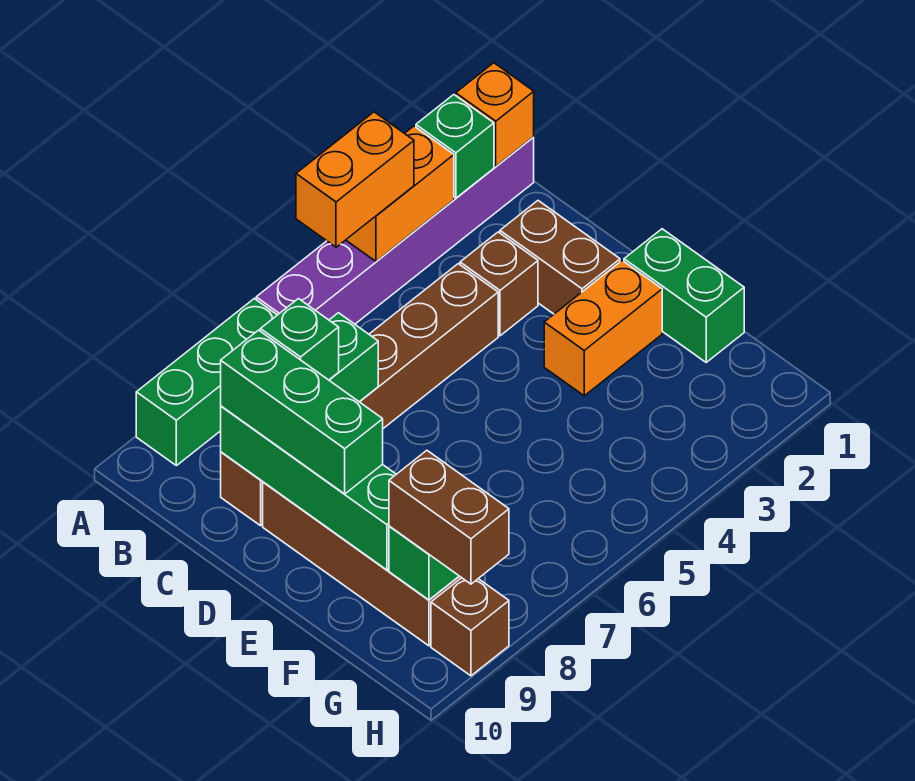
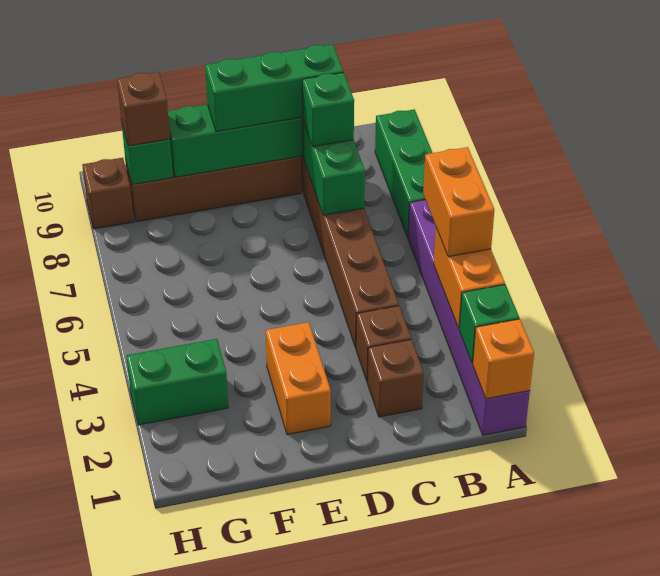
brown brick C2:D2 level 1 -> brown brick C2 level 1
green brick E1:F1 level 1 -> green brick G3:H3 level 1
brown brick G9:H9 level 3 -> brown brick G9 level 3

